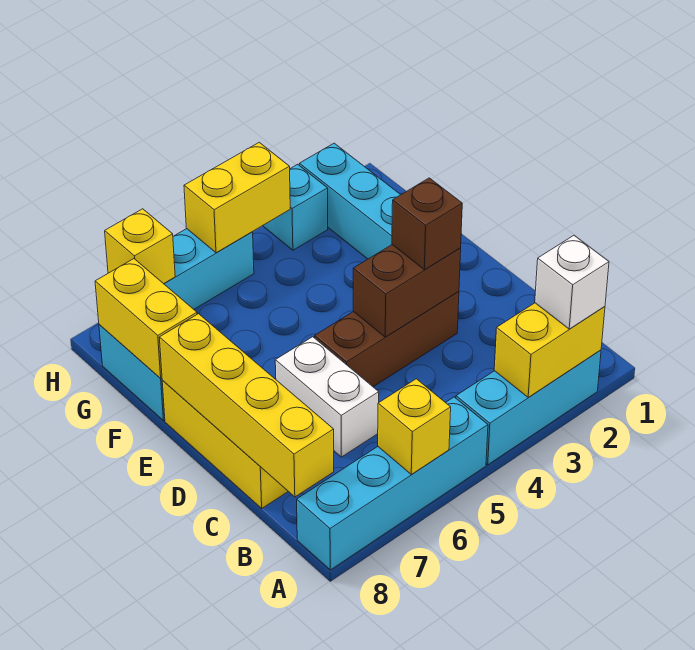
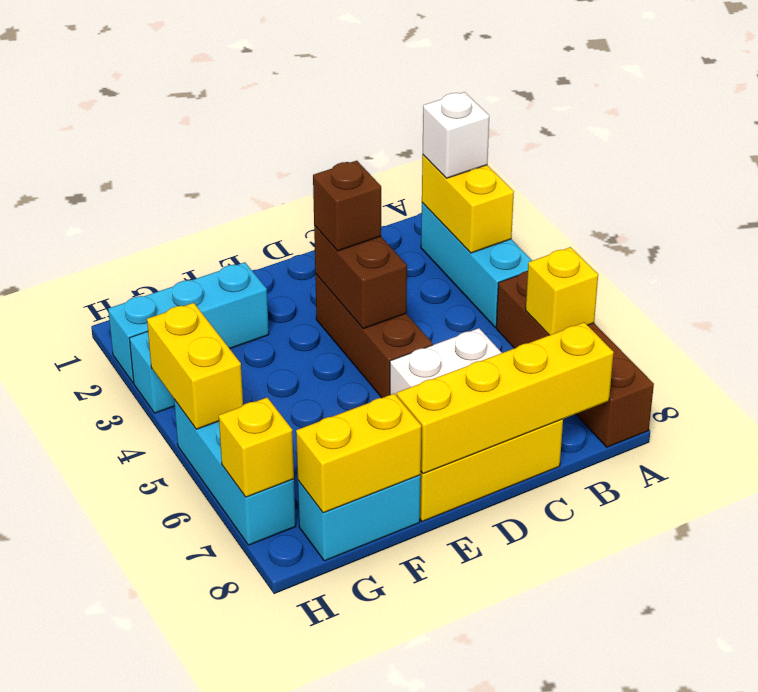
cyan brick A5:A8 level 1 -> brown brick A5:A8 level 1

